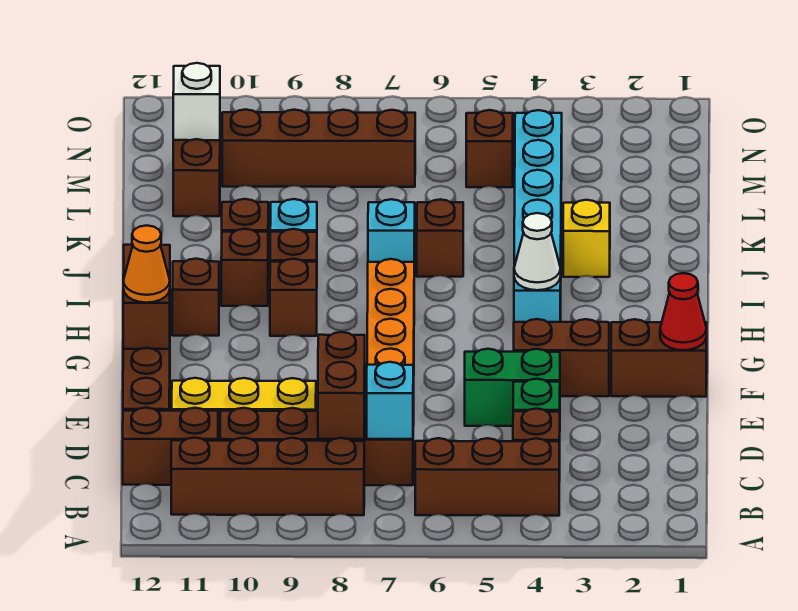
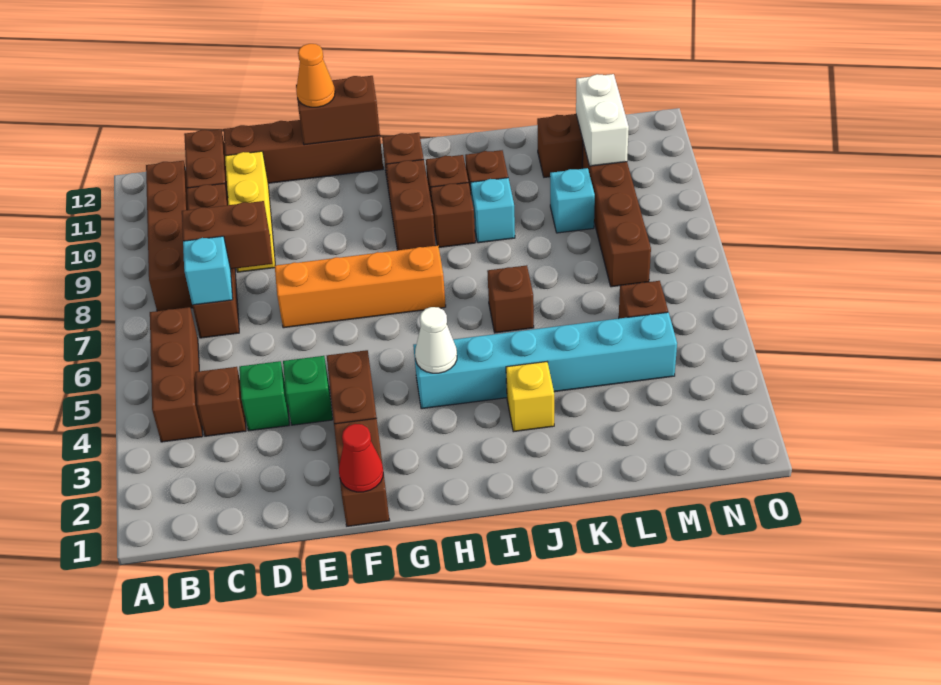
green brick E4:E5 level 1 -> green brick E4 level 1
brown brick H9 level 1 -> brown brick H9:H10 level 1
cyan brick J7 level 1 -> cyan brick L9 level 1
white brick M11 level 2 -> white brick M10:M11 level 2

